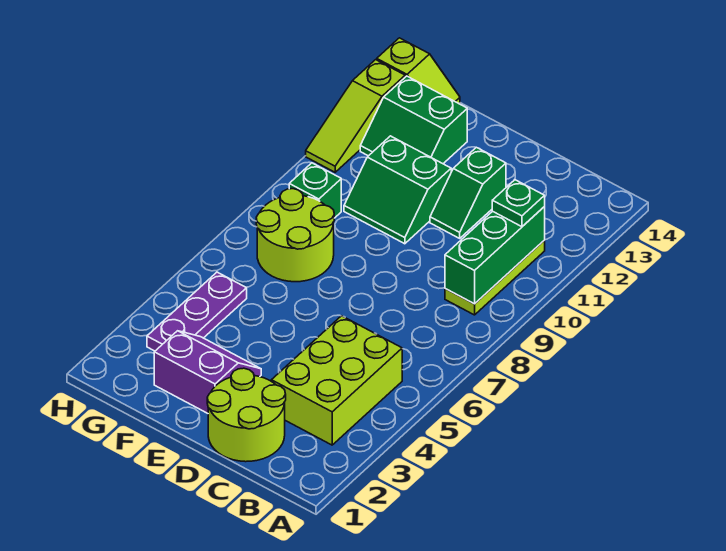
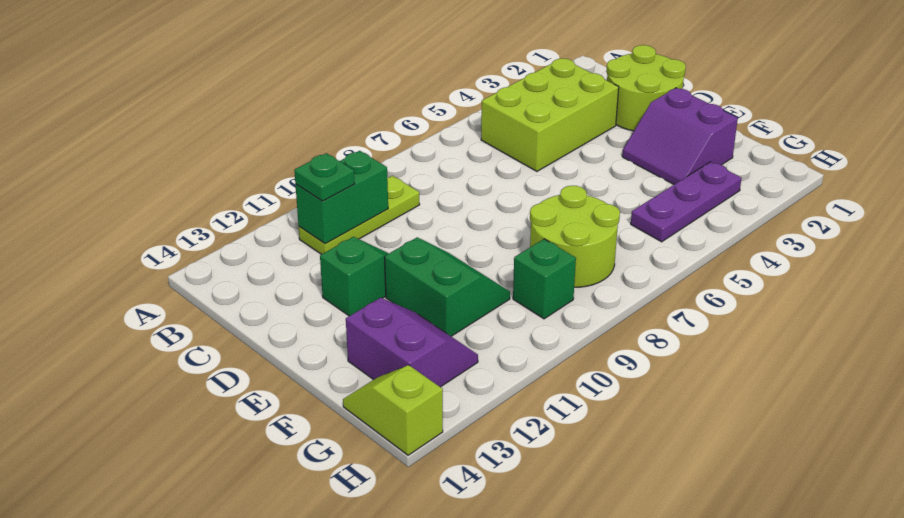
green brick B9:B11 level 2 -> green brick B10:B11 level 2
green slope F12:G13 level 1 top 13 -> purple slope F12:G13 level 1 top 13
lime slope H11:H13 level 1 top 13 -> none

